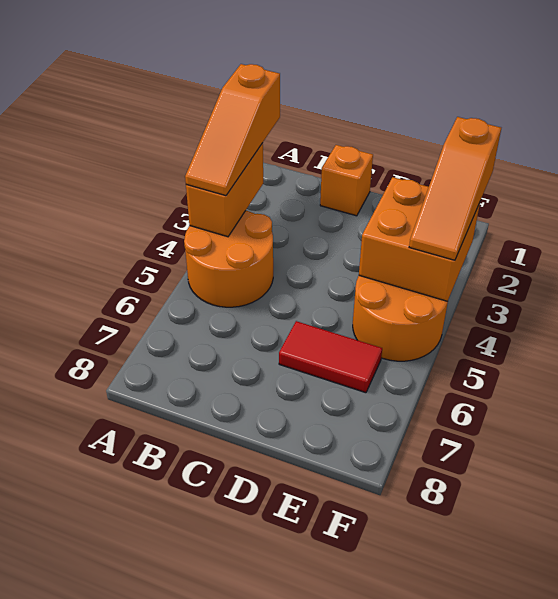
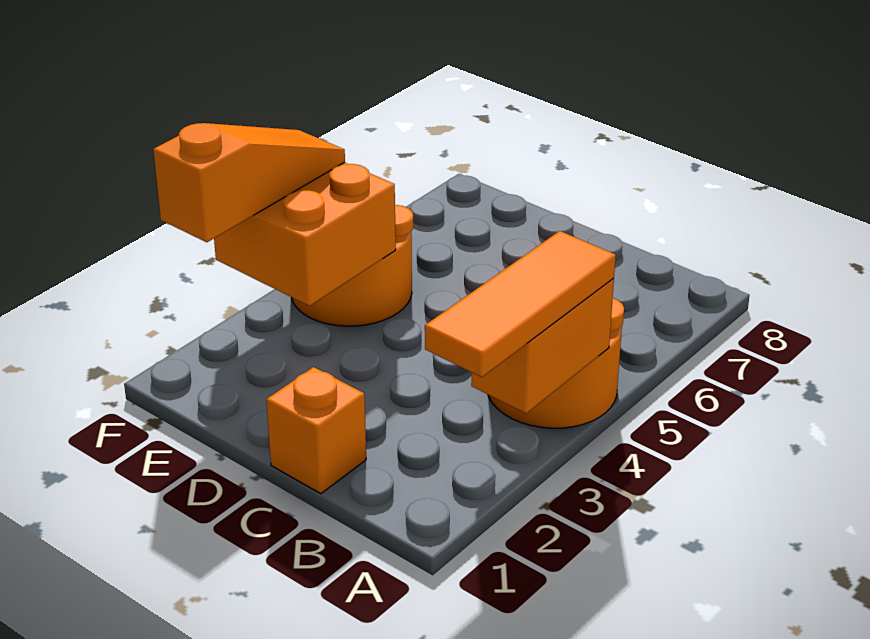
orange slope A2:A4 level 3 top 2 -> orange tile A2:A4 level 3
red tile D6:E6 level 1 -> none

